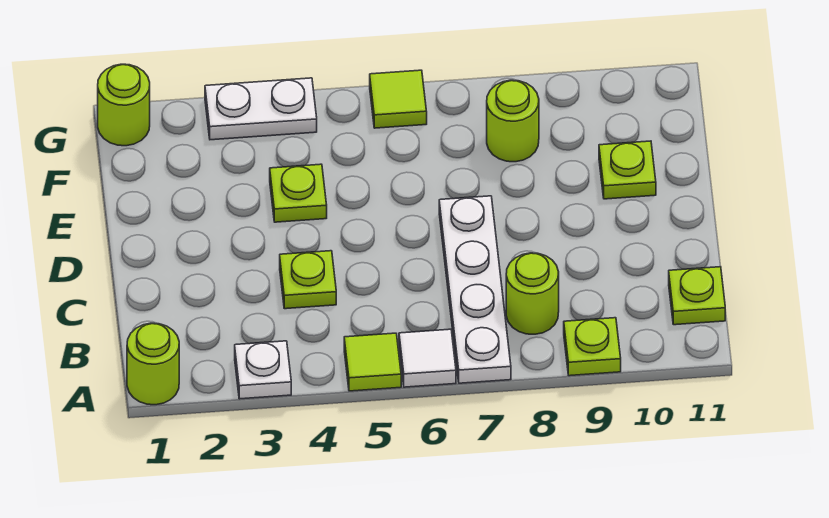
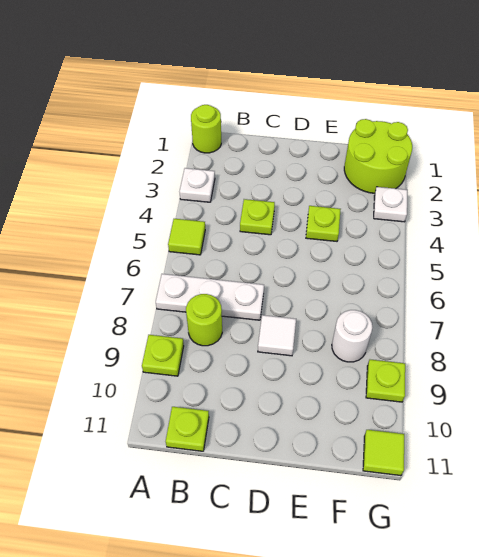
white tile A6 level 1 -> white tile D8 level 1
white plate A7:D7 level 1 -> white plate A7:C7 level 1
lime plate E10 level 1 -> lime plate G9 level 1
lime round brick F8 level 1 -> white round brick F8 level 1
lime round brick G1 level 1 -> lime round brick F1:G2 level 1
white plate G3:G4 level 1 -> white plate G3 level 1
lime tile G6 level 1 -> lime tile G11 level 1

